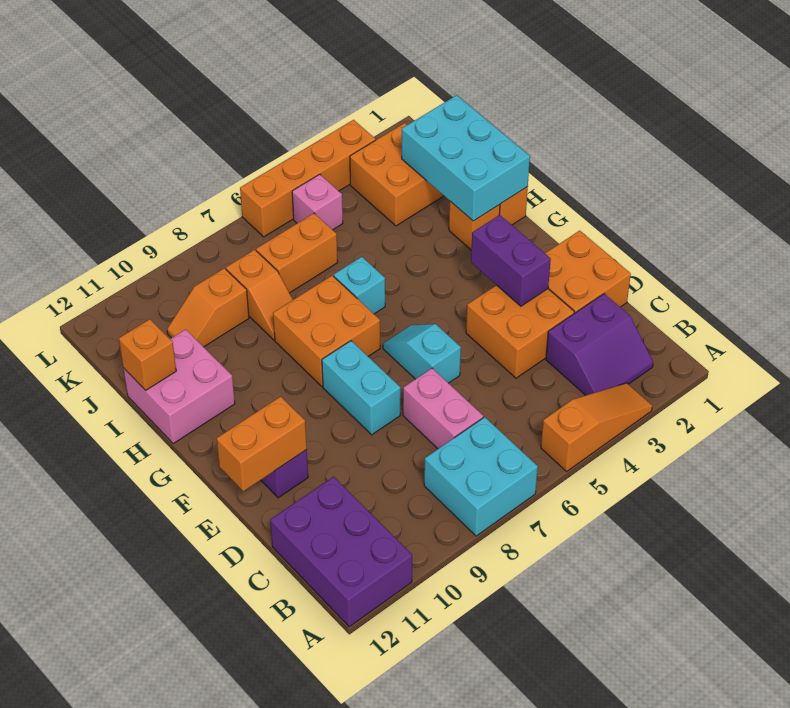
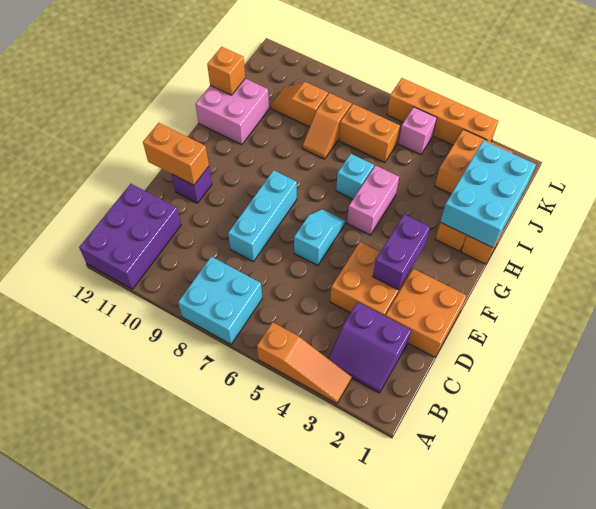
pink brick C7:D7 level 1 -> pink brick G5:H5 level 1
cyan brick E8:F8 level 1 -> cyan brick D8:F8 level 1
orange brick G7:H8 level 1 -> none

